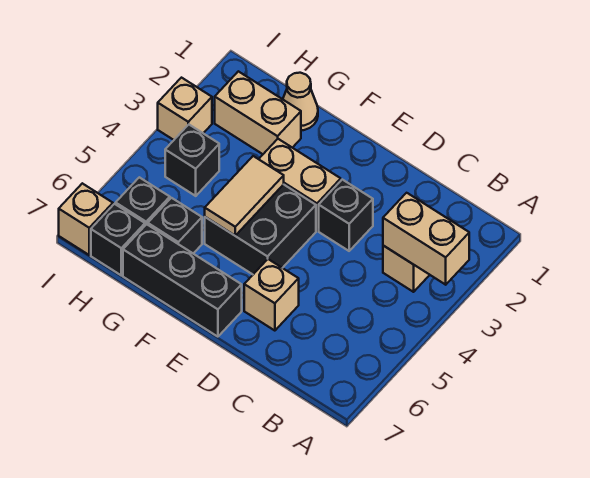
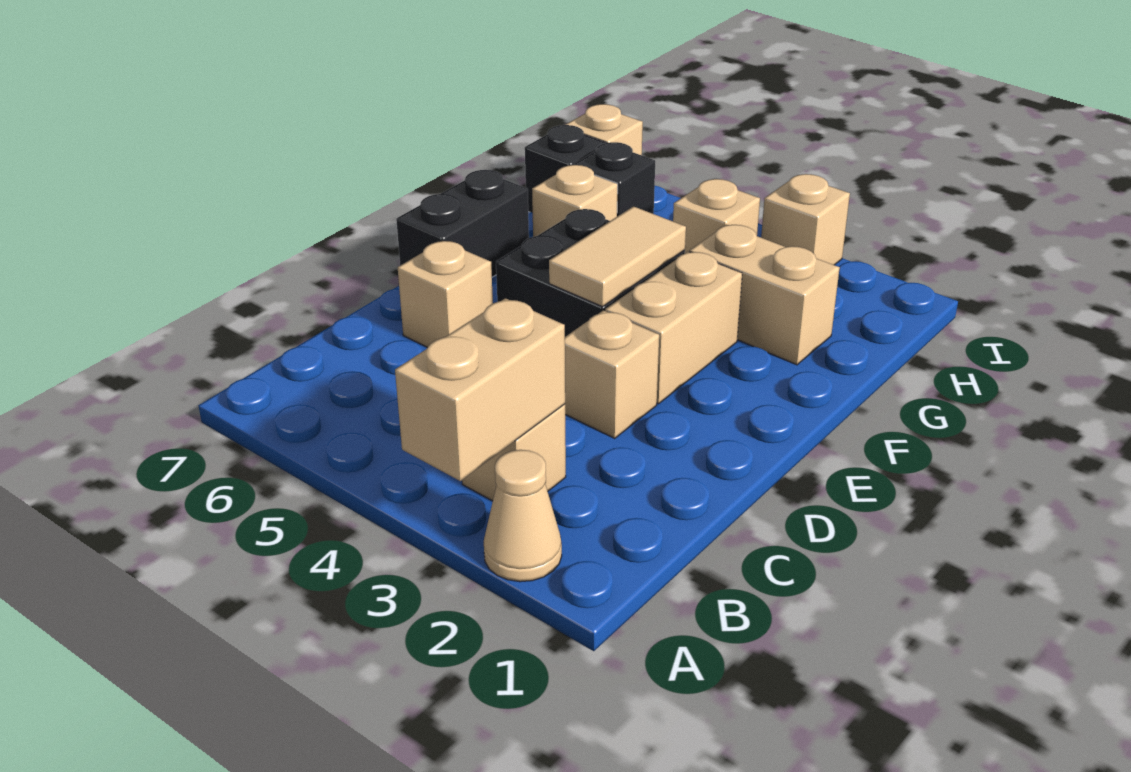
black brick D3 level 1 -> tan brick D3 level 1
black brick E7:G7 level 1 -> black brick E7:F7 level 1
tan tile F4:F5 level 2 -> tan tile E4:F4 level 2
tan cone G1 level 1 -> tan cone A2 level 1
tan brick G2:H2 level 1 -> tan brick G2:G3 level 1
black brick G6 level 1 -> tan brick G6 level 1
black brick H4 level 1 -> tan brick H4 level 1

